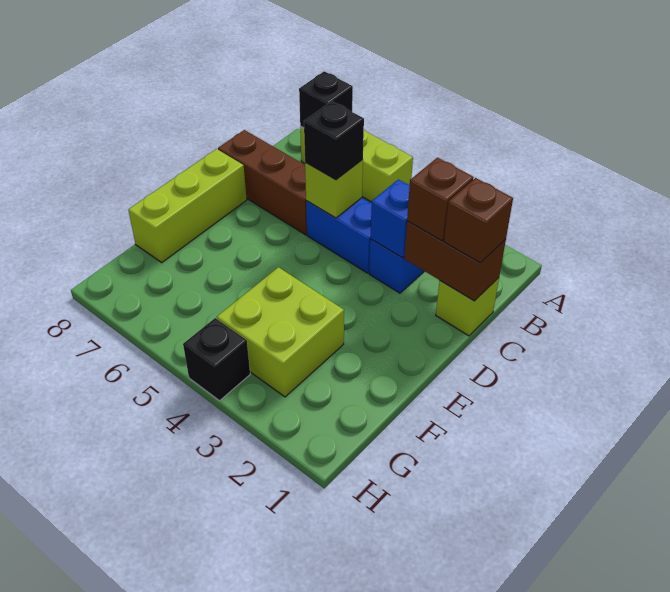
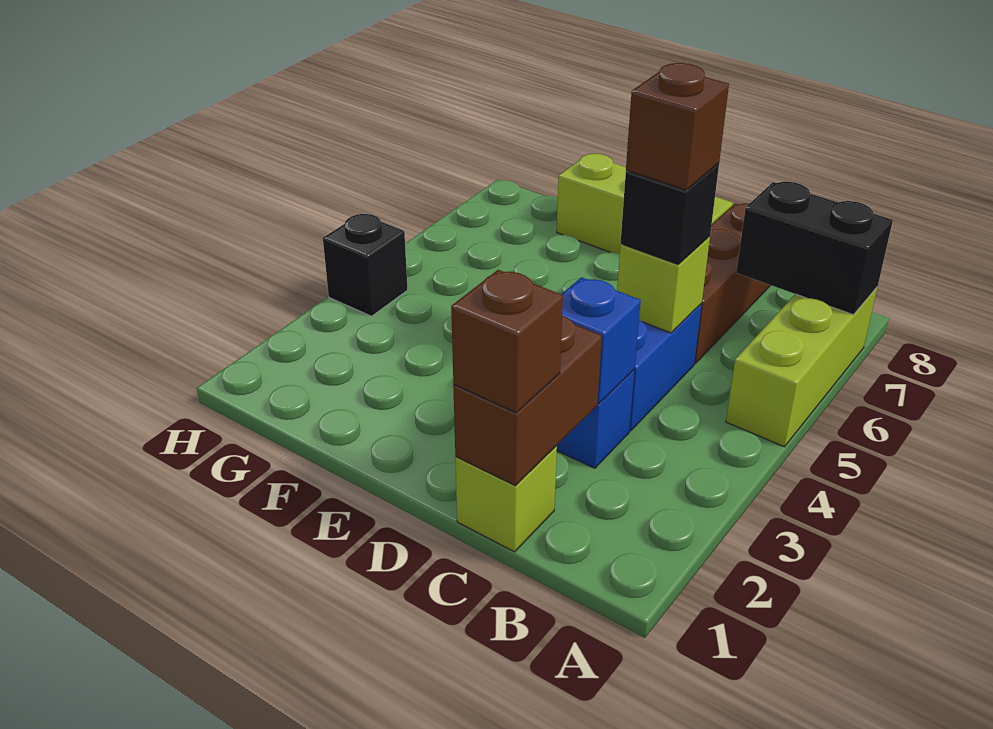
black brick A7 level 2 -> black brick A7:B7 level 2
brown brick C2 level 3 -> brown brick C5 level 4
lime brick F3:G4 level 1 -> none

